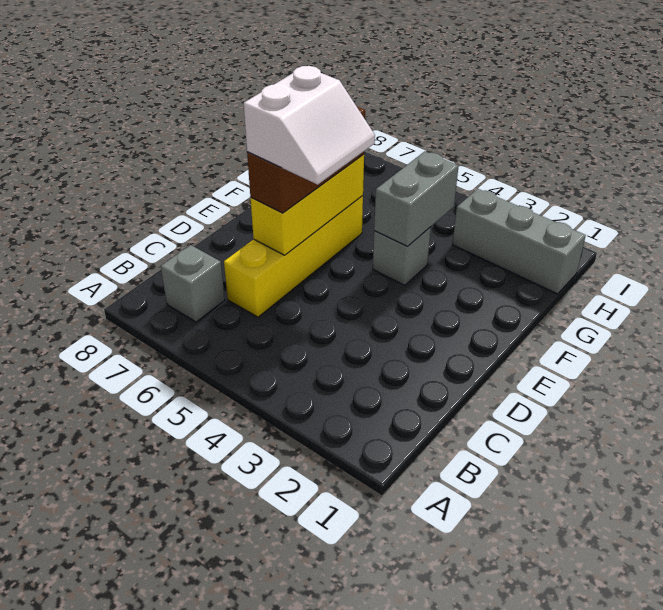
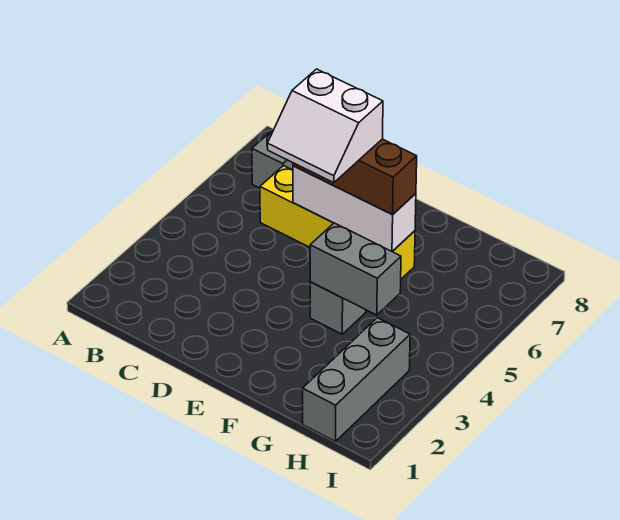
yellow brick D6:F6 level 2 -> white brick D6:F6 level 2

